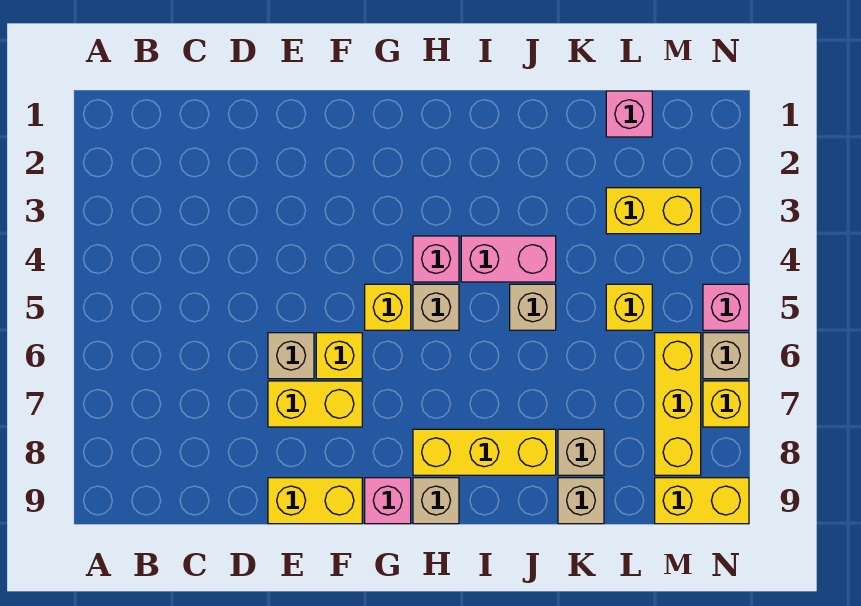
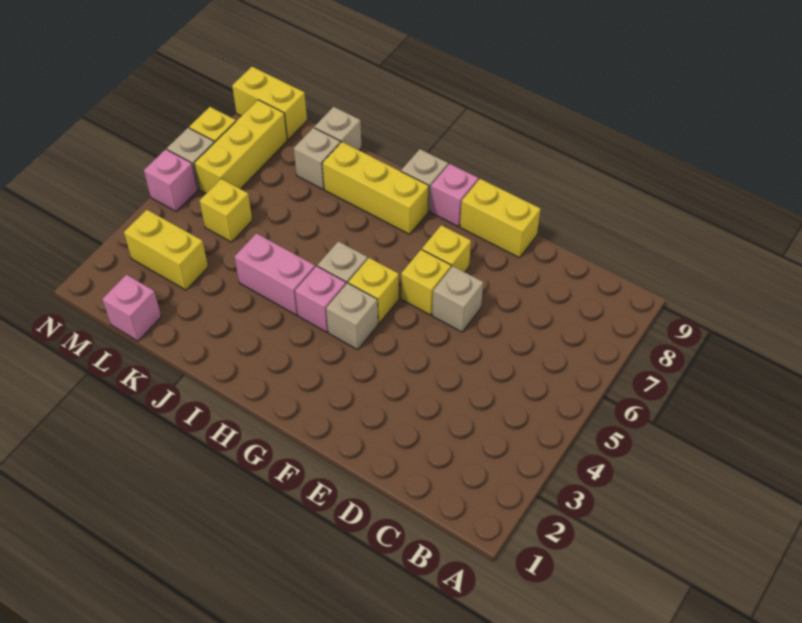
yellow brick E7:F7 level 1 -> yellow brick F7 level 1
tan brick J5 level 1 -> tan brick G4 level 1

